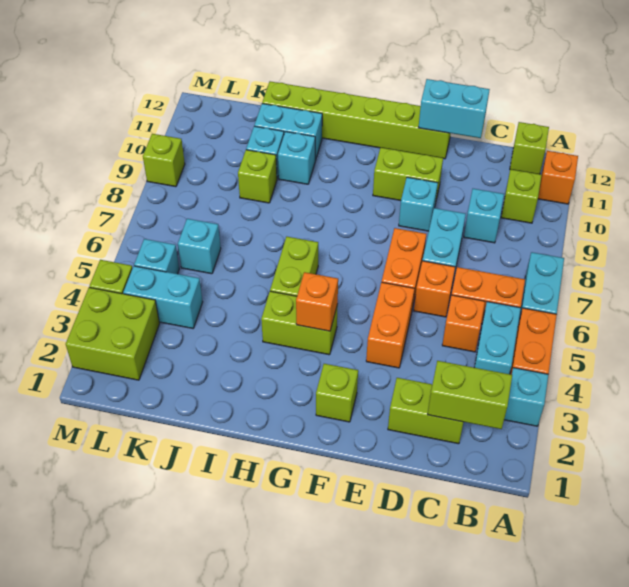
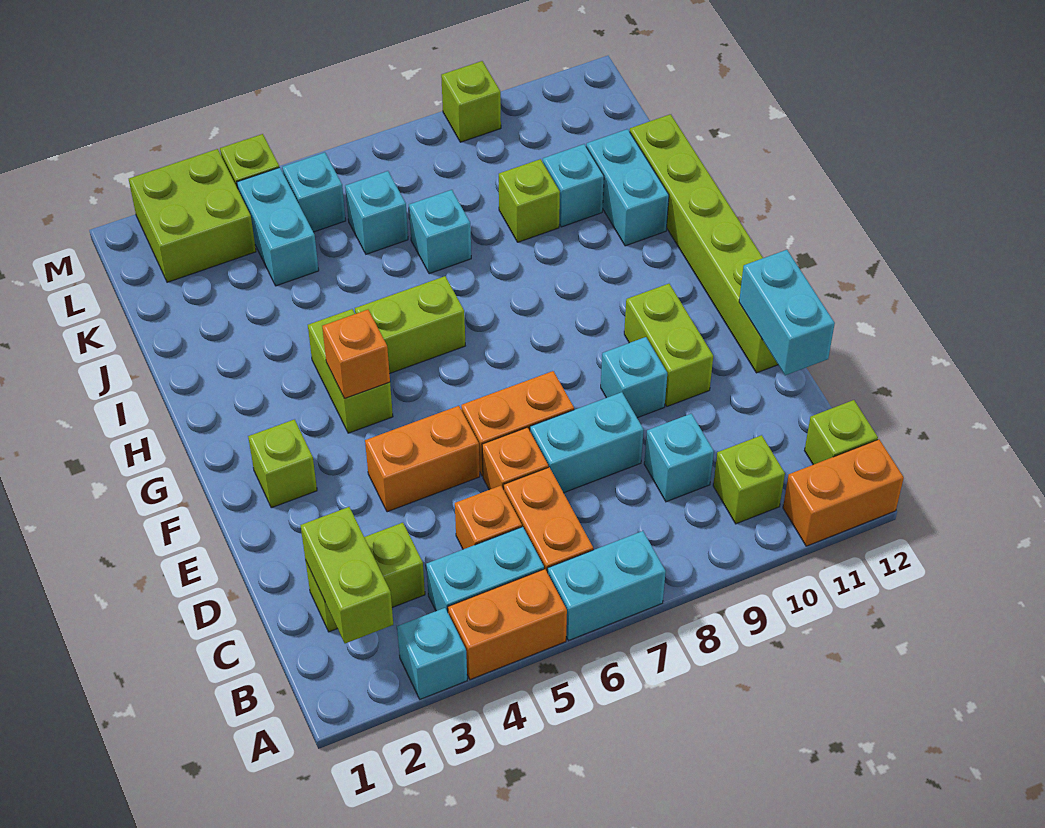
orange brick A11 level 1 -> orange brick A11:A12 level 1
lime brick C2:D2 level 1 -> lime brick C2:C3 level 1
cyan brick I10 level 1 -> cyan brick J7 level 1

